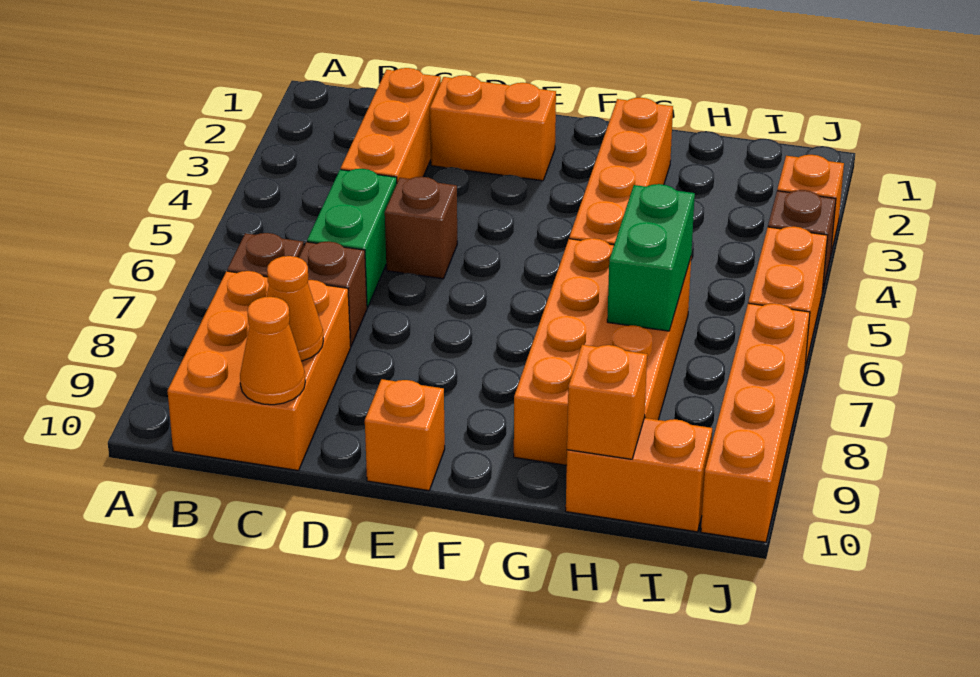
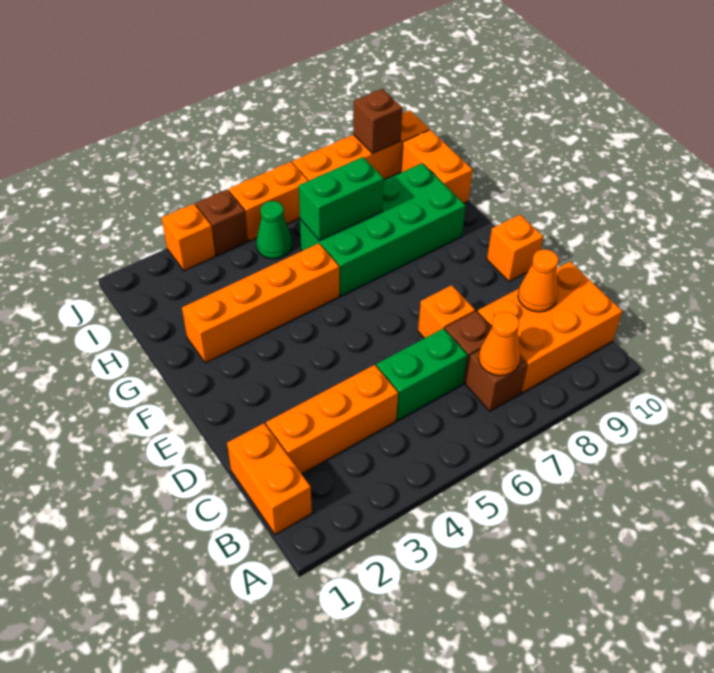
orange cone C10 level 2 -> orange cone B7 level 2
orange brick D2:E2 level 1 -> orange brick B1:C1 level 1
brown brick D5 level 1 -> brown brick J9 level 2
orange brick G6:H9 level 1 -> green brick G6:H9 level 1
orange brick H10 level 2 -> orange brick D7 level 1
none -> green cone I5 level 1

